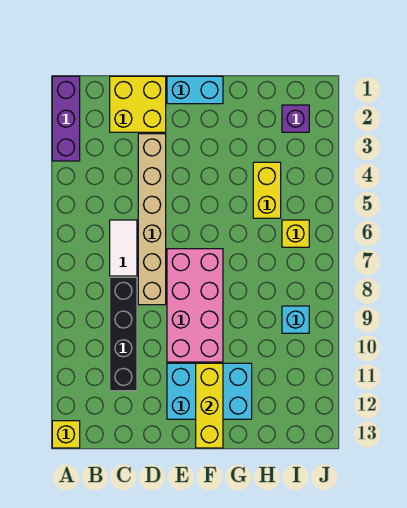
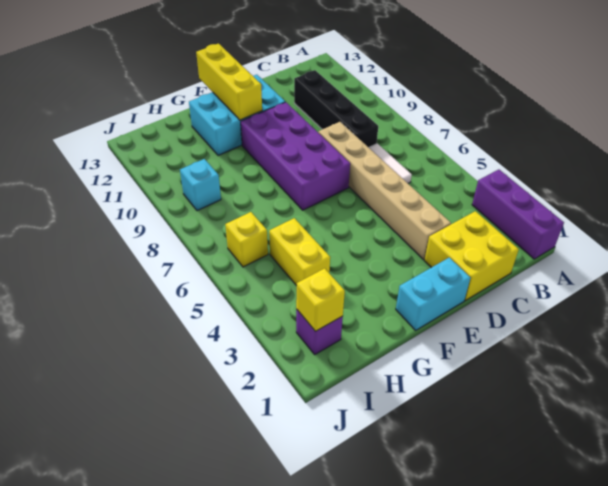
yellow brick A13 level 1 -> yellow brick I2 level 2
pink brick E7:F10 level 1 -> purple brick E7:F10 level 1

